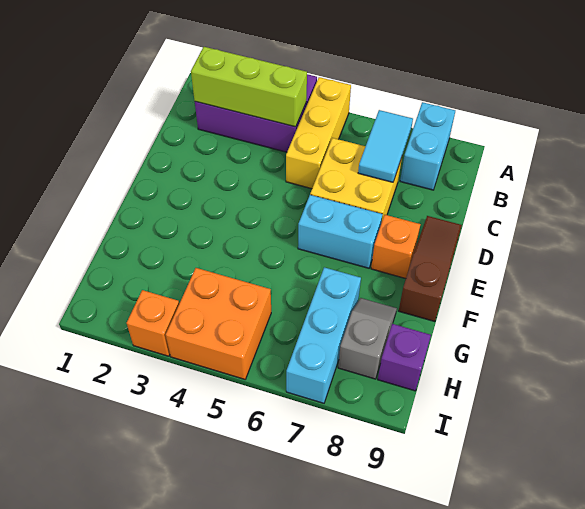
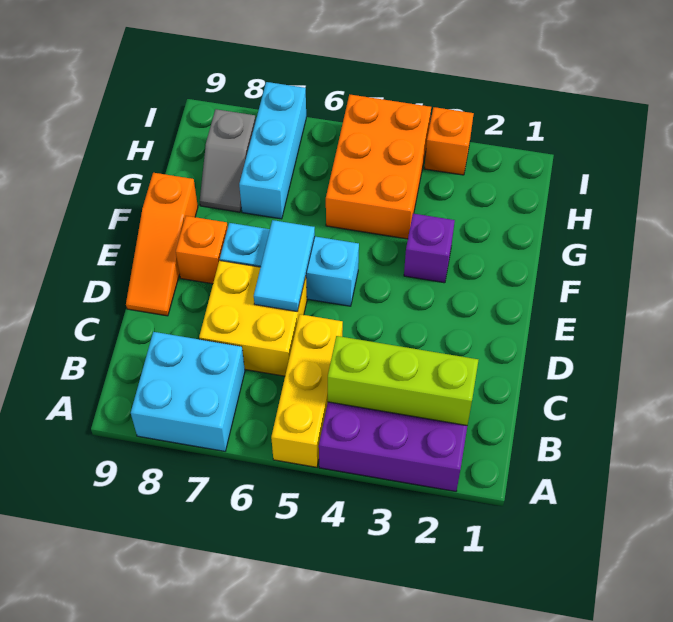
cyan brick A8:B8 level 1 -> cyan brick A7:B8 level 1
cyan tile B7:C7 level 2 -> cyan tile D6:E6 level 2
brown slope D9:F9 level 1 top F -> orange slope D9:F9 level 1 top F
cyan brick E6:E7 level 1 -> cyan brick E5:E7 level 1
orange brick H4:I5 level 1 -> orange brick G4:I5 level 1
purple brick H9 level 1 -> purple brick F3 level 1

